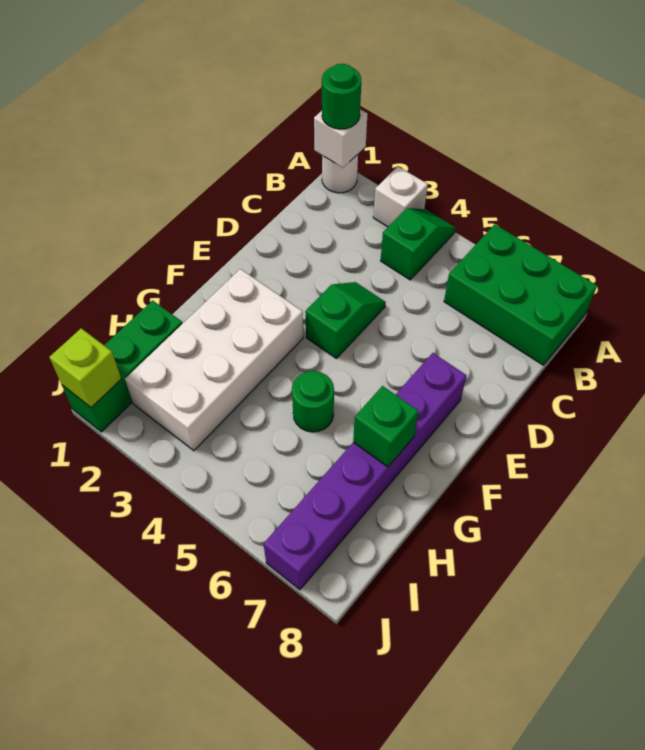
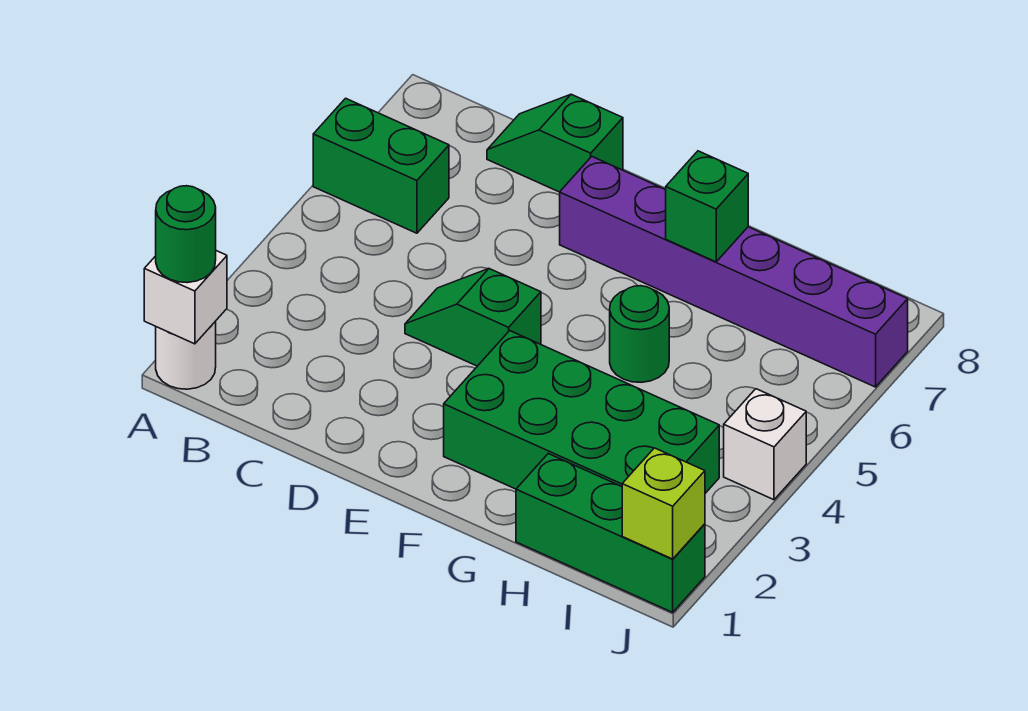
white brick A3 level 1 -> white brick J4 level 1
green slope A4:B4 level 1 top B -> green slope C8:D8 level 1 top D
green brick A6:B8 level 1 -> green brick A6:B6 level 1
white brick F2:I3 level 1 -> green brick F2:I3 level 1

